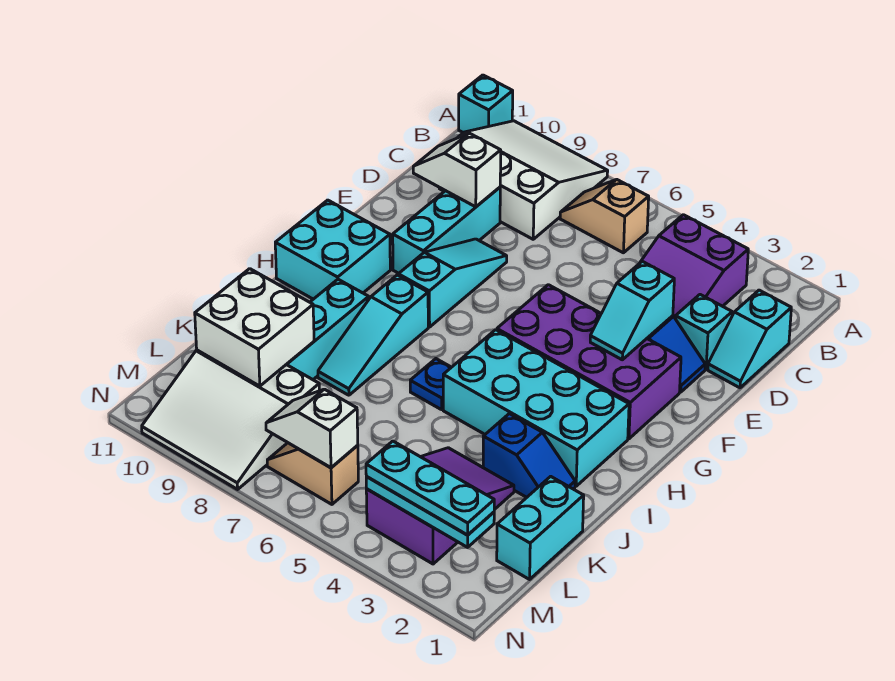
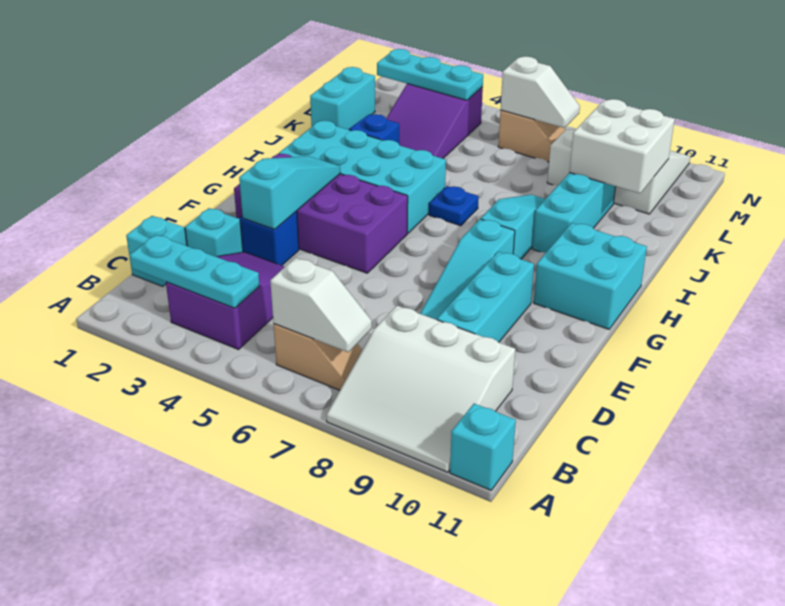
white slope D9:D10 level 2 top 9 -> white slope B6:B7 level 2 top 6
cyan slope E3:F3 level 2 top E -> cyan slope E3:G3 level 2 top E
cyan plate M2:M4 level 3 -> cyan plate B2:B4 level 2

